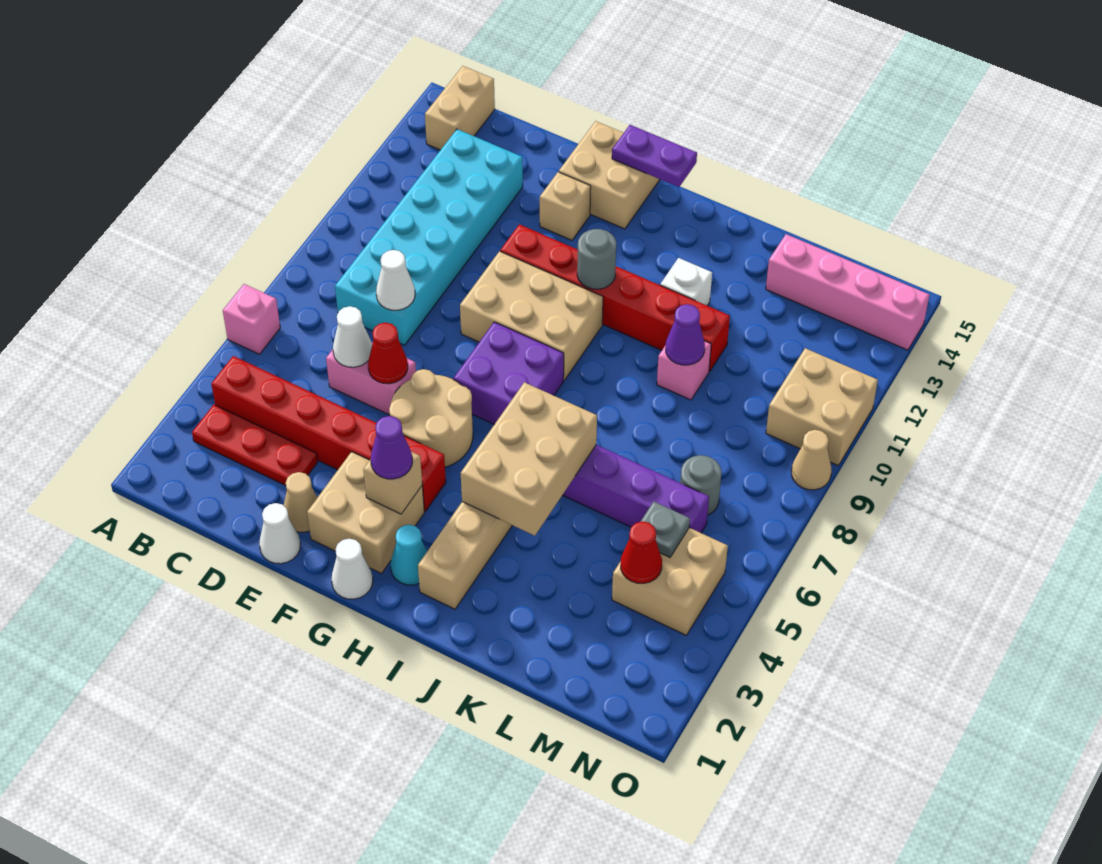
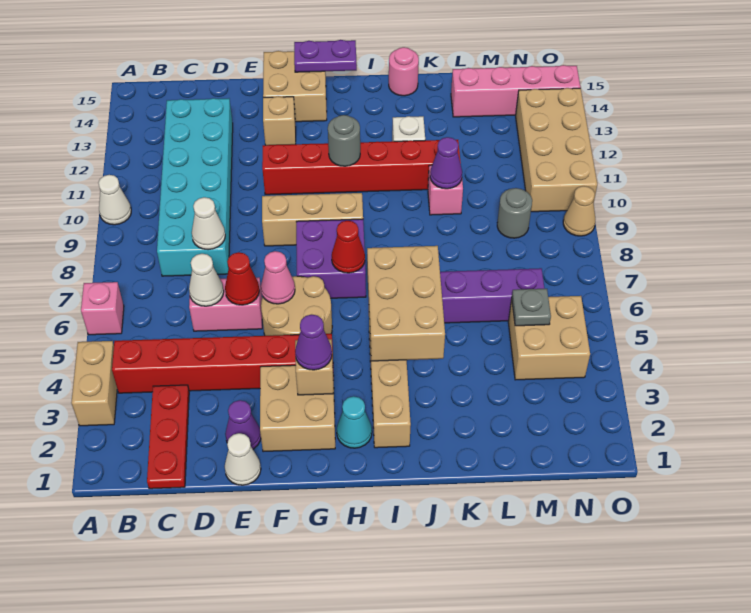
red plate B3:D3 level 1 -> red plate C1:C3 level 1
tan brick B14:B15 level 1 -> tan brick A3:A4 level 1
tan cone E2 level 1 -> purple cone E2 level 1
none -> pink cone F6 level 2
tan brick F9:H10 level 1 -> tan brick F9:H9 level 1
white cone G1 level 1 -> white cone A10 level 1
none -> pink round brick J15 level 1
red cone M4 level 2 -> red cone H7 level 2
grey round brick M7 level 1 -> grey round brick M9 level 1
tan brick N10:O11 level 1 -> tan brick N10:O13 level 1

